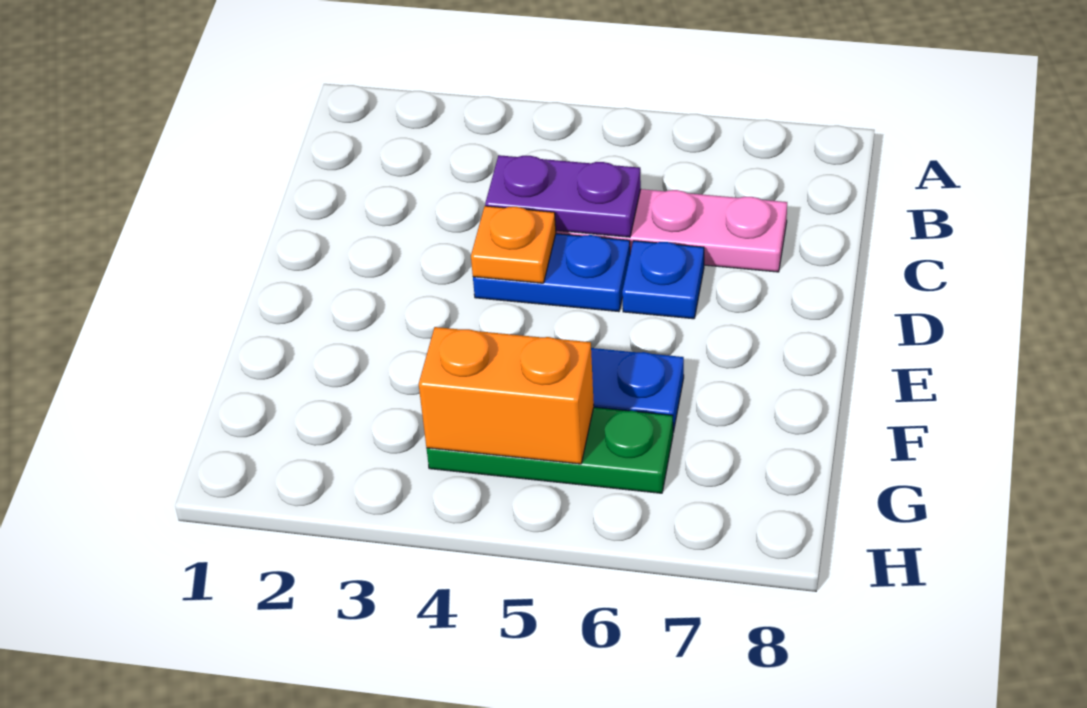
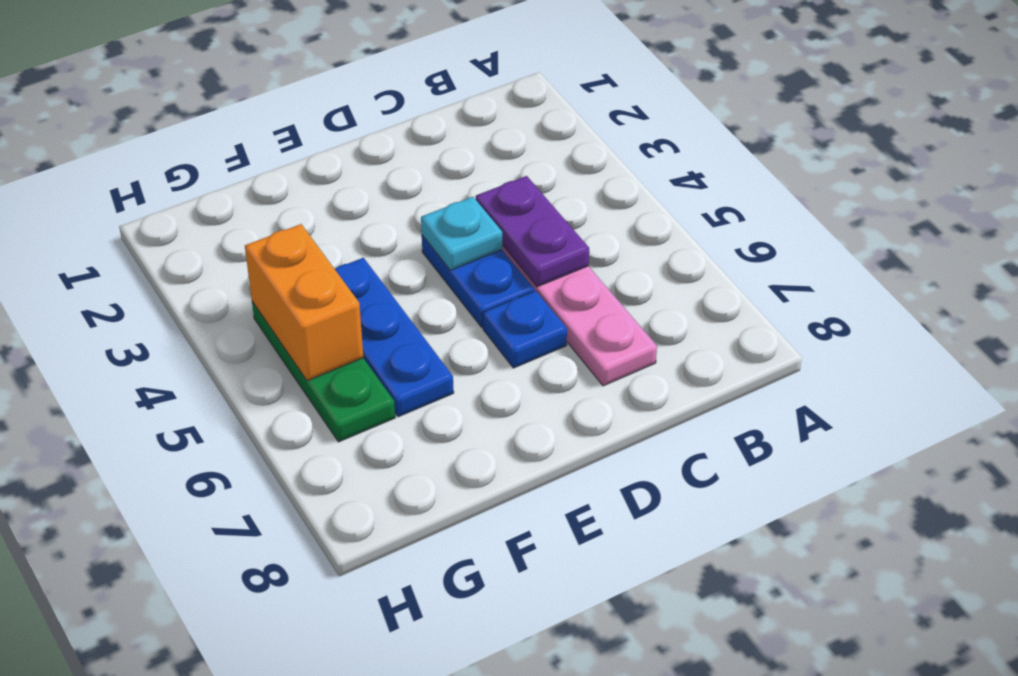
orange plate D4 level 2 -> cyan plate D4 level 2

